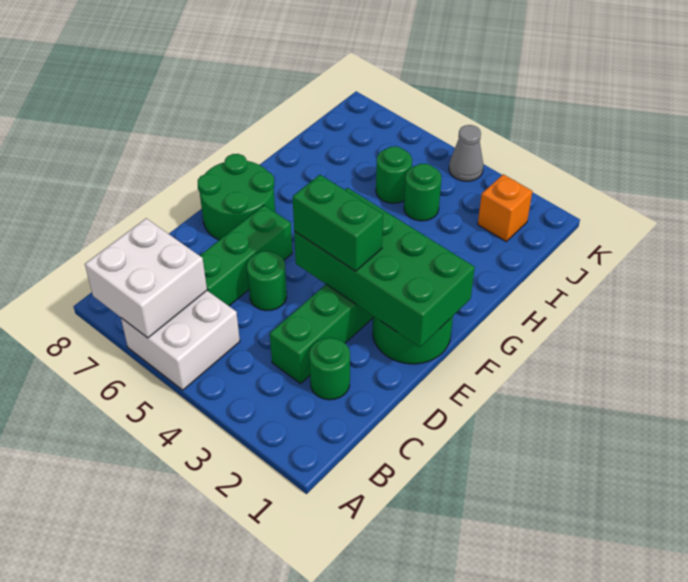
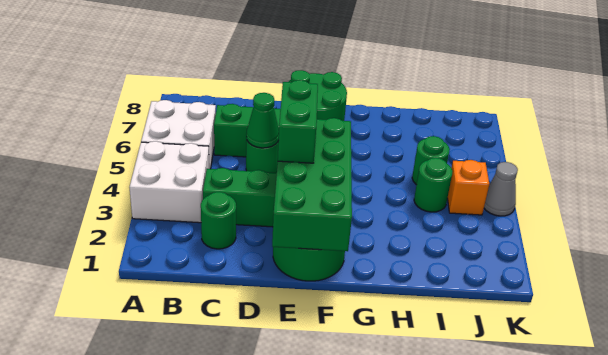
white brick A6:B7 level 2 -> white brick A3:B4 level 1
none -> green cone D5 level 2
orange brick J2 level 1 -> orange brick J4 level 1

